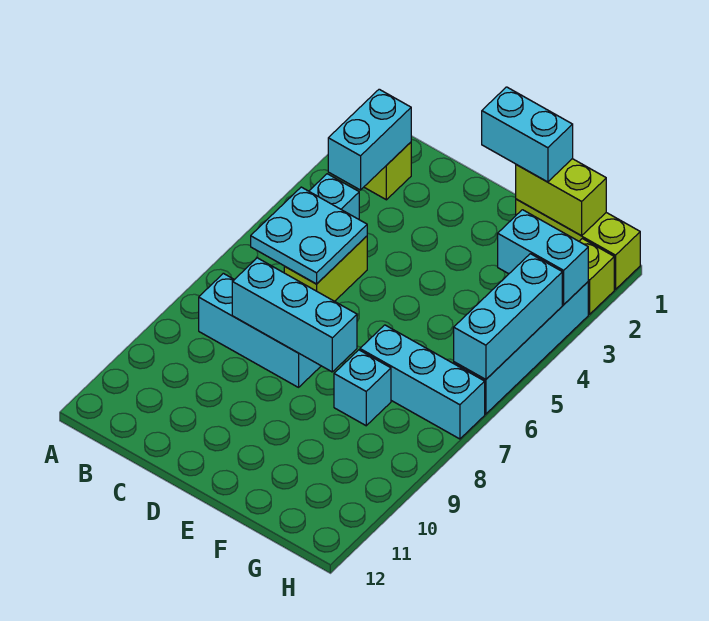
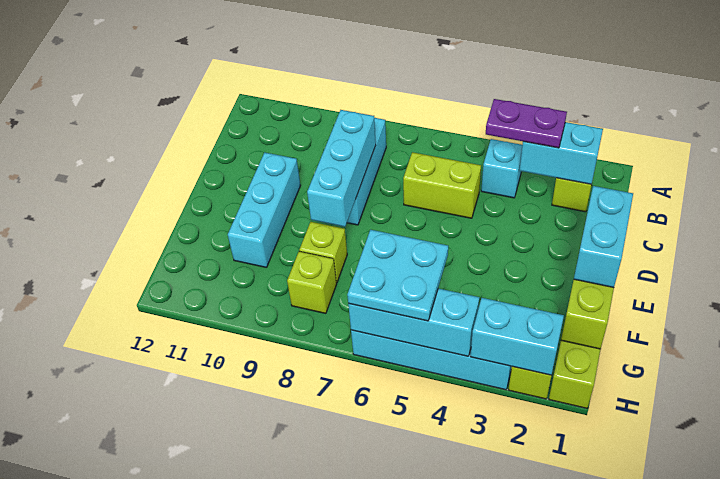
none -> purple plate B3:B4 level 3
cyan plate B5:C6 level 2 -> cyan plate G5:H6 level 3
cyan brick F7:H7 level 1 -> cyan brick D10:F10 level 1
cyan brick F8 level 1 -> lime brick F8 level 1
cyan brick G3:H3 level 2 -> cyan brick H2:H3 level 2
none -> lime brick G8 level 1

